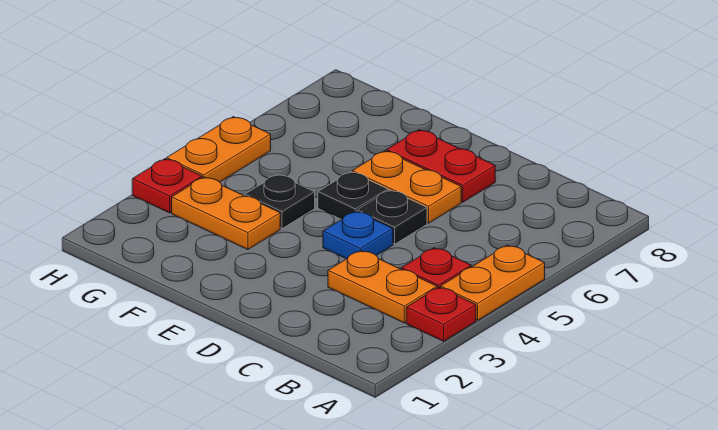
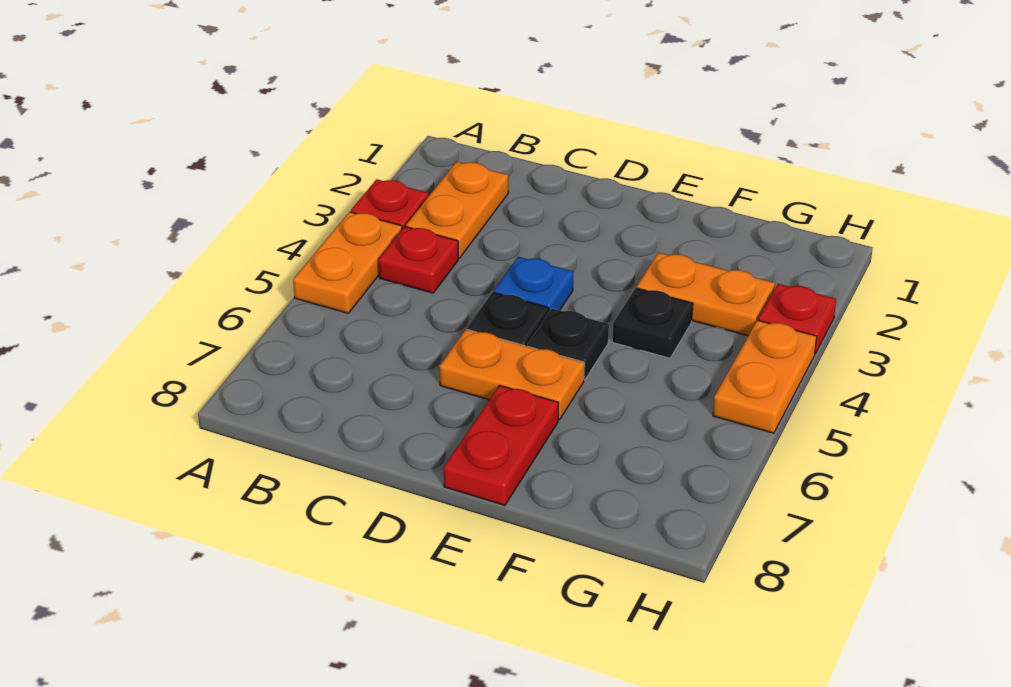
orange plate B3:C3 level 1 -> orange plate B2:B3 level 1
red plate D7:E7 level 1 -> red plate E7:E8 level 1

